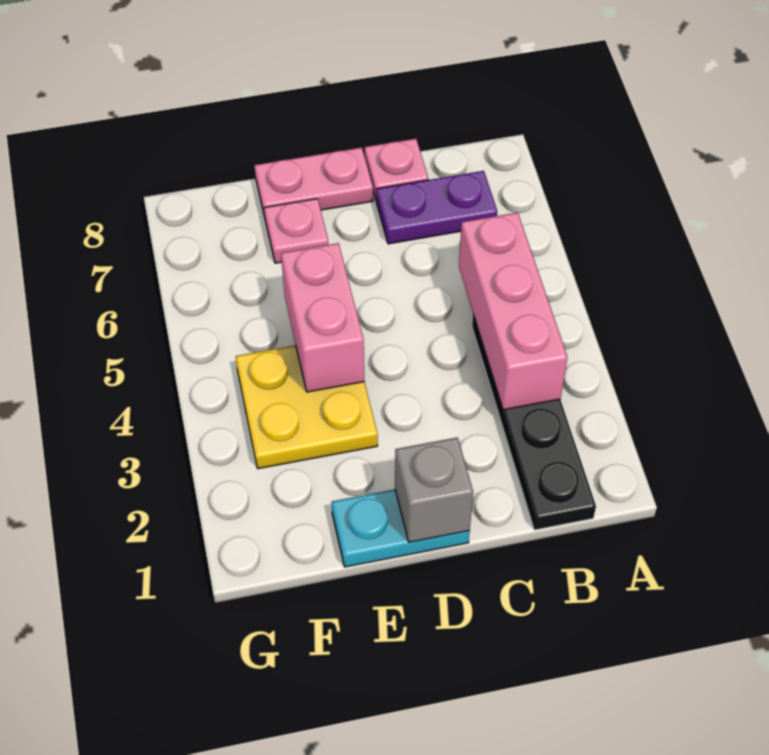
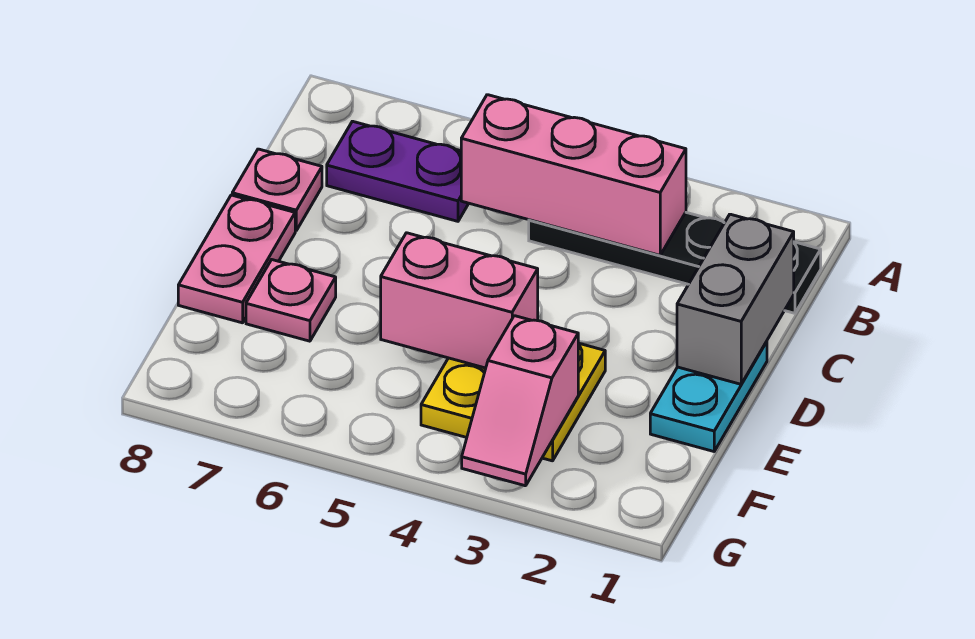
purple plate B7:C7 level 1 -> purple plate B6:B7 level 1
grey brick D1 level 2 -> grey brick C1:D1 level 2
none -> pink slope F3:G3 level 2 top F

